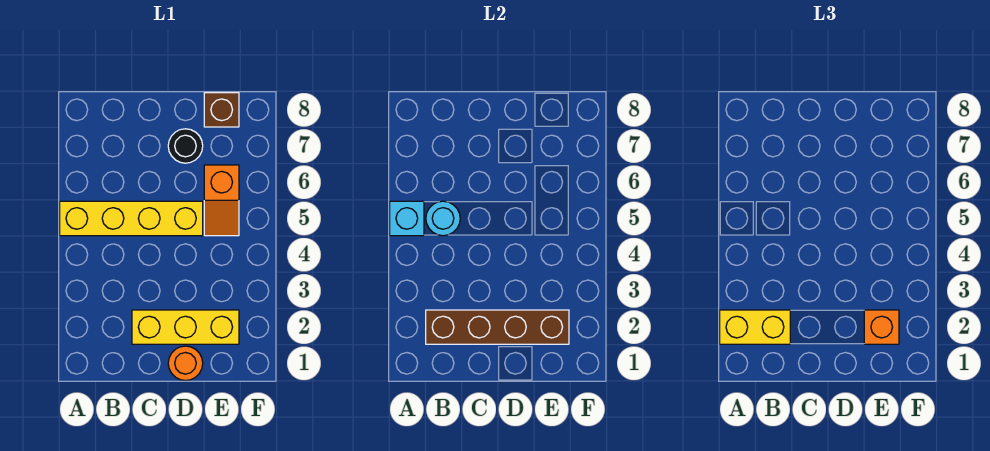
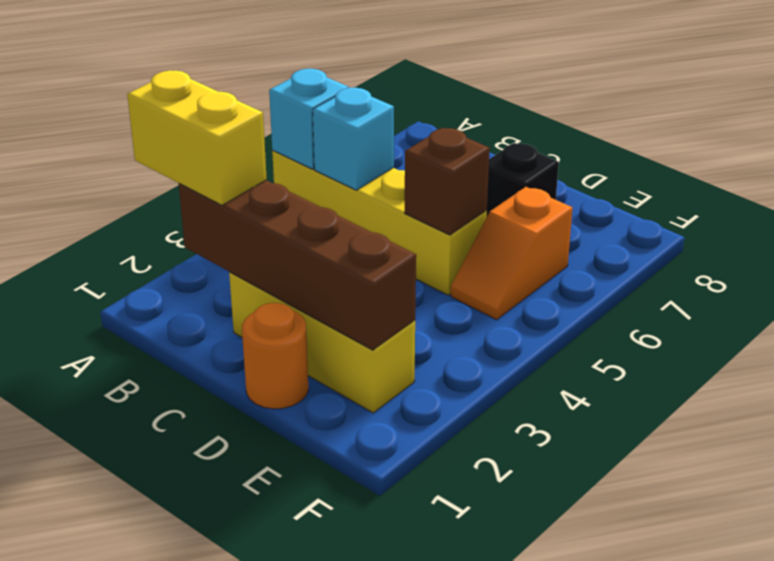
cyan round brick B5 level 2 -> cyan brick B5 level 2
black round brick D7 level 1 -> black brick D7 level 1
orange brick E2 level 3 -> none
brown brick E8 level 1 -> brown brick D5 level 2

